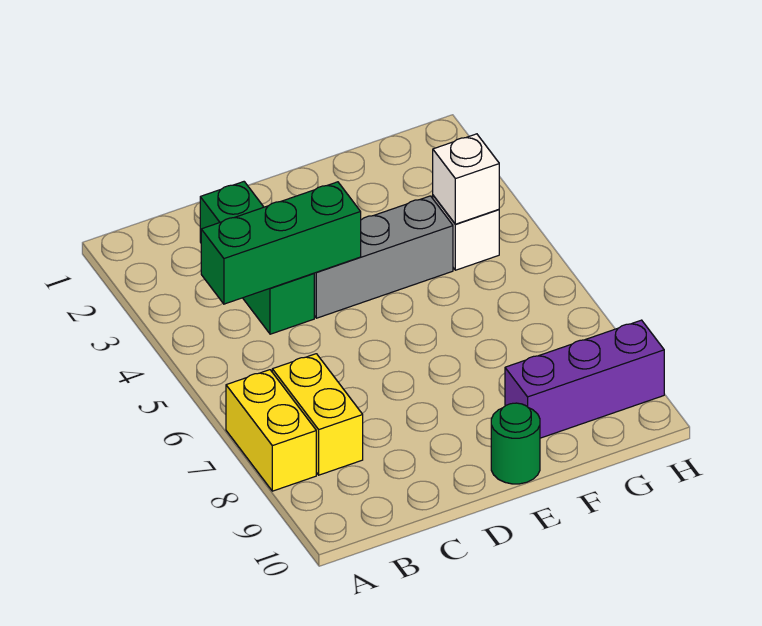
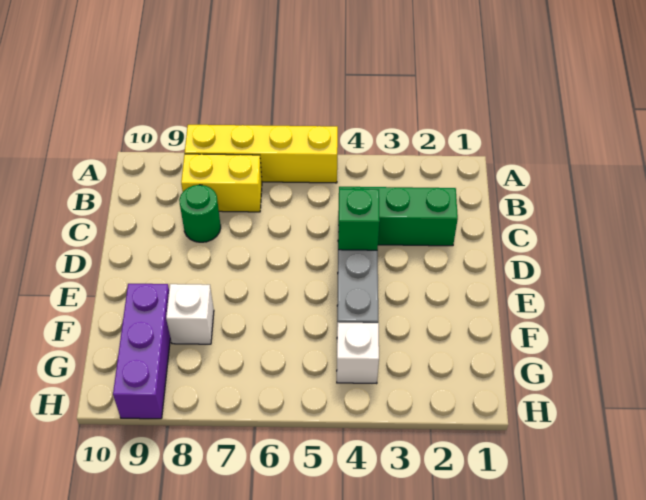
yellow brick A7:A8 level 1 -> yellow brick A5:A8 level 1
green brick B4:D4 level 2 -> green brick D4 level 2
green round brick E10 level 1 -> green round brick C8 level 1
white brick G4 level 2 -> white brick F8 level 1

